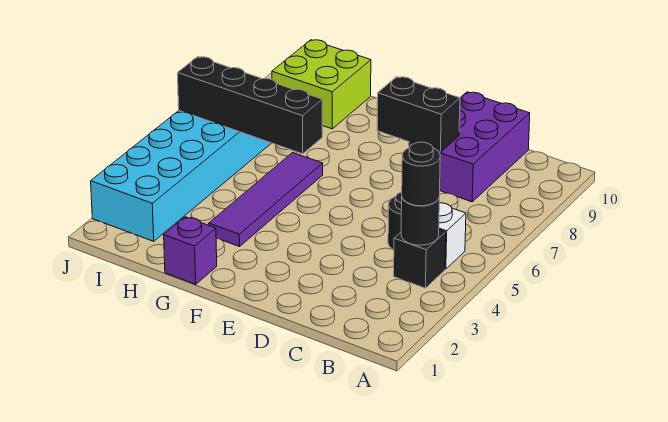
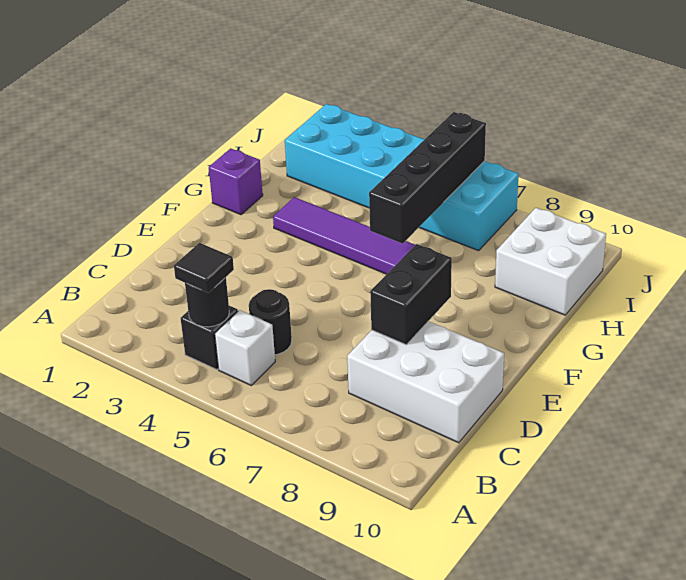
black round brick B4 level 3 -> black tile B4 level 3
purple brick C8:D10 level 1 -> white brick C8:D10 level 1
lime brick H9:I10 level 1 -> white brick H9:I10 level 1

